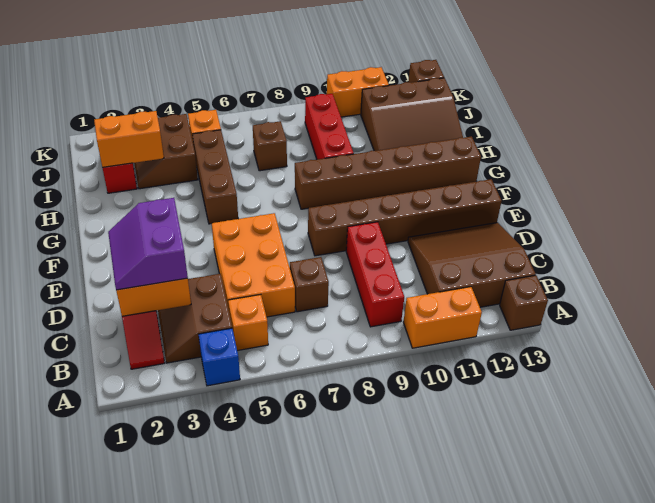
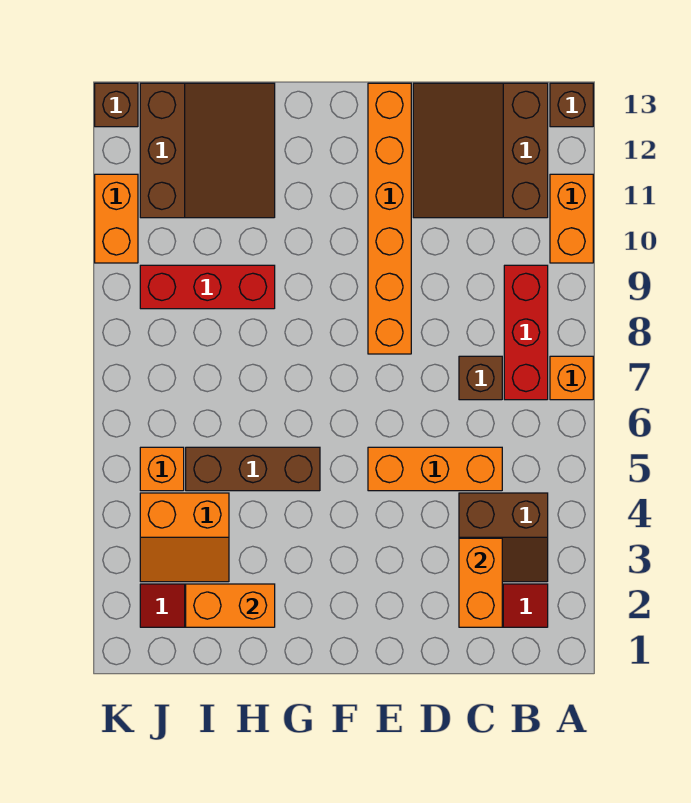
blue brick A4 level 1 -> none
orange brick B5 level 1 -> orange brick A7 level 1
red brick B9:D9 level 1 -> red brick B7:B9 level 1
purple slope C2:D3 level 3 top 3 -> none
orange brick C5:E6 level 1 -> orange brick C5:E5 level 1
brown brick E8:E13 level 1 -> orange brick E8:E13 level 1
brown brick G8:G13 level 1 -> none
orange brick I2:I3 level 2 -> orange brick H2:I2 level 2
brown slope I3:J4 level 1 top 4 -> orange slope I3:J4 level 1 top 4
brown brick I7 level 1 -> none

